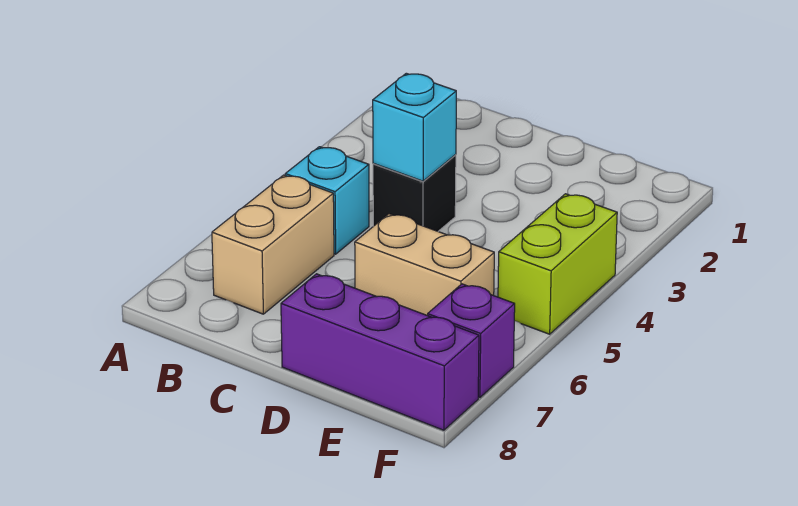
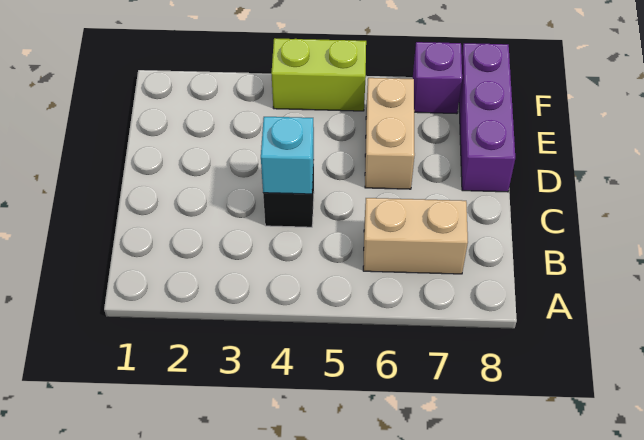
cyan brick B5 level 1 -> none

